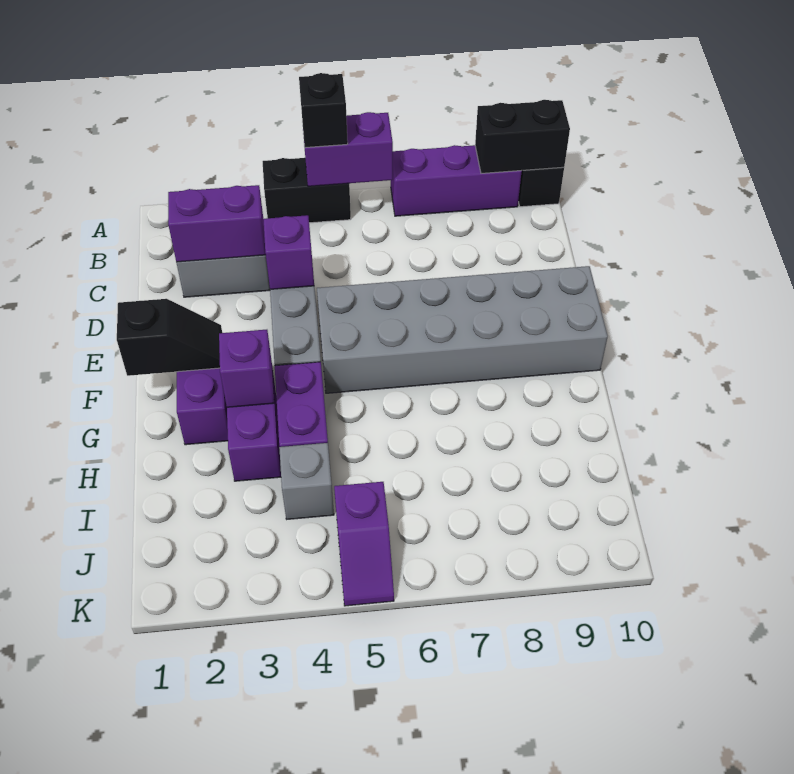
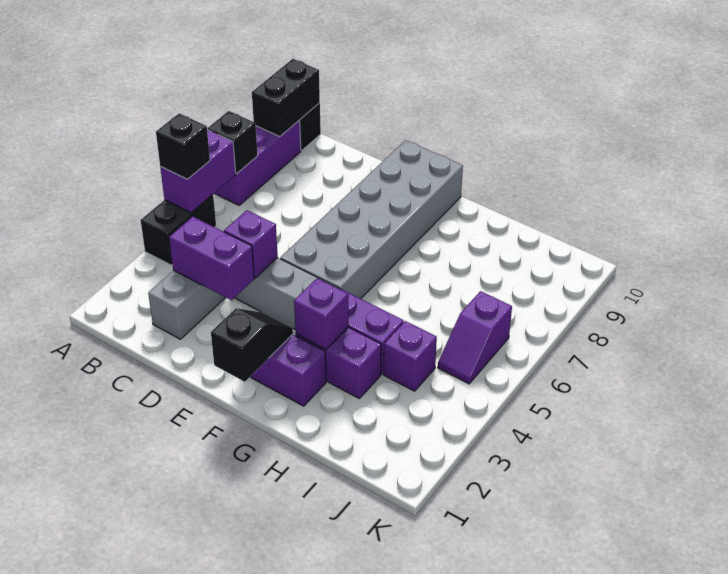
none -> black brick A7 level 2
purple brick C2:C3 level 2 -> purple brick C3:D3 level 2
grey brick I4 level 1 -> purple brick I4 level 1
purple slope J5:K5 level 1 top J -> purple slope J5:J6 level 1 top 6

